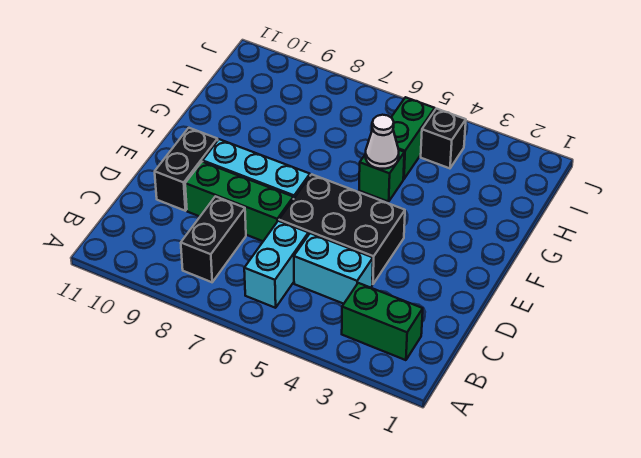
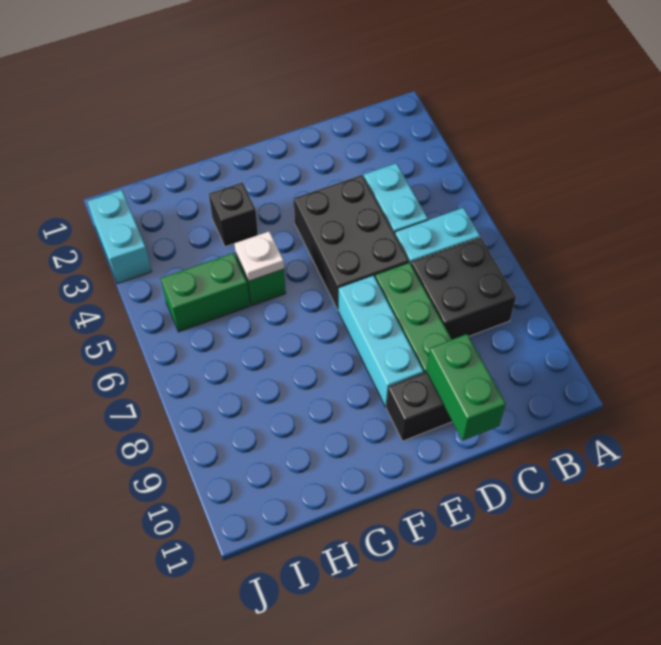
green brick B2:B3 level 1 -> green brick D10:D11 level 2
black brick B8:C8 level 1 -> black brick B7:C8 level 1
white cone G5 level 2 -> white plate G5 level 2
black brick I4 level 1 -> black brick G3 level 1
none -> cyan brick J2:J3 level 1

